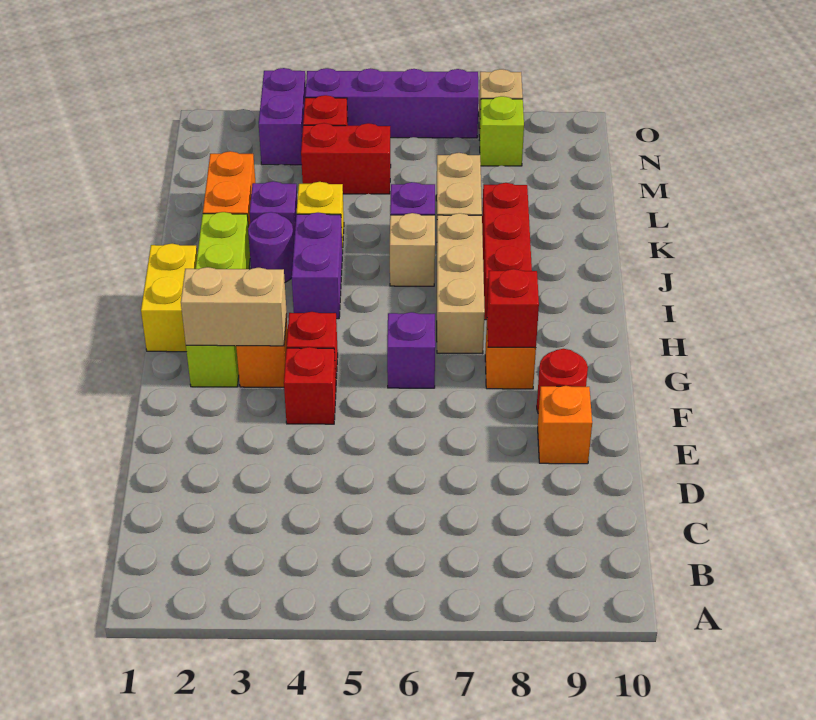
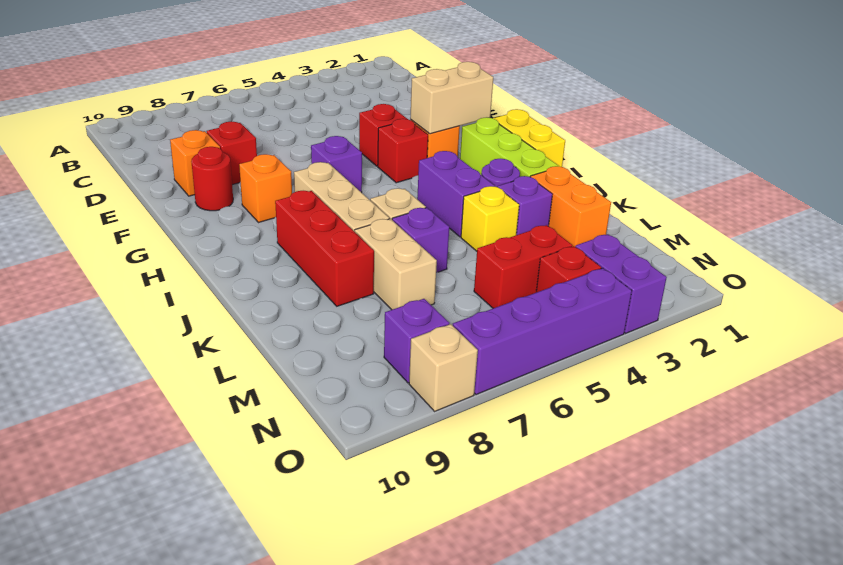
lime brick G2:J2 level 1 -> lime brick H2:J2 level 1
red brick G8 level 2 -> red brick E8 level 1
lime brick N8 level 1 -> purple brick N8 level 1

